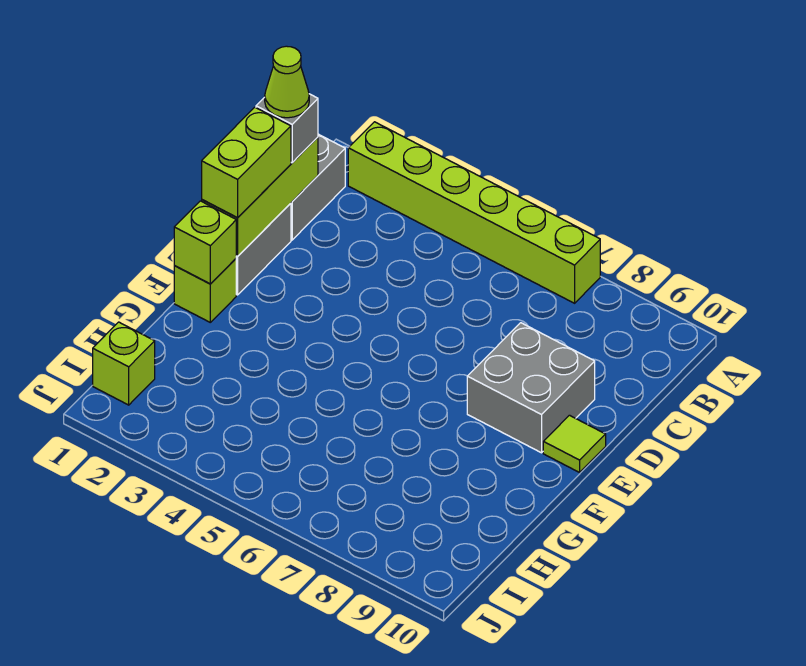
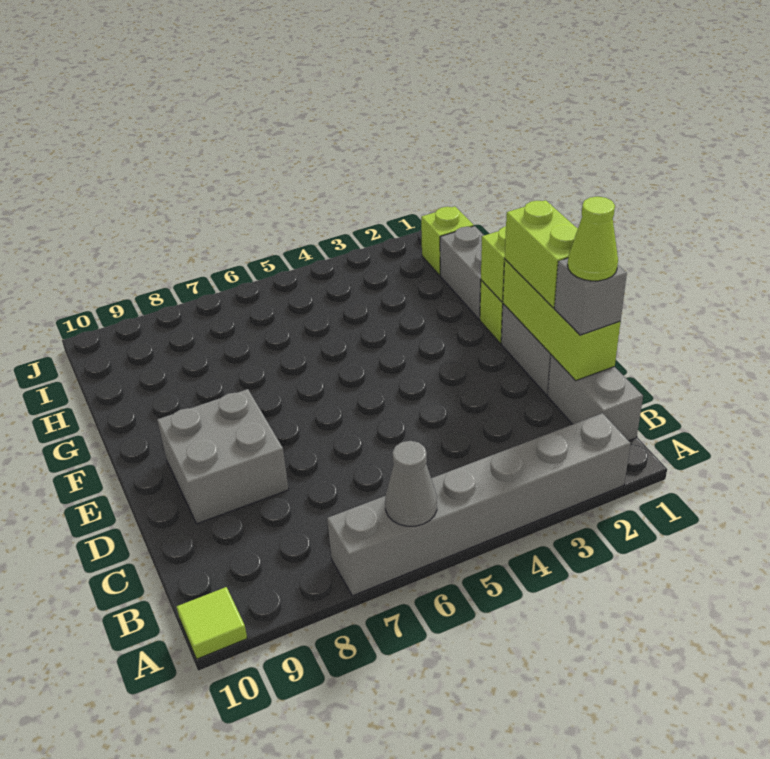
lime brick A2:A7 level 1 -> grey brick A2:A7 level 1
none -> grey cone A6 level 2
lime tile E10 level 1 -> lime tile A10 level 1
none -> grey brick G1:H1 level 1

